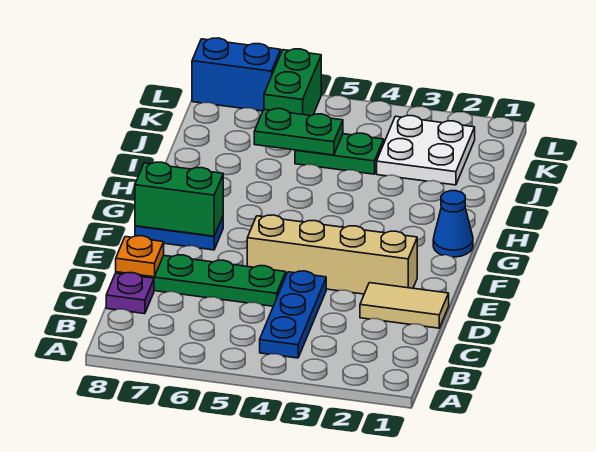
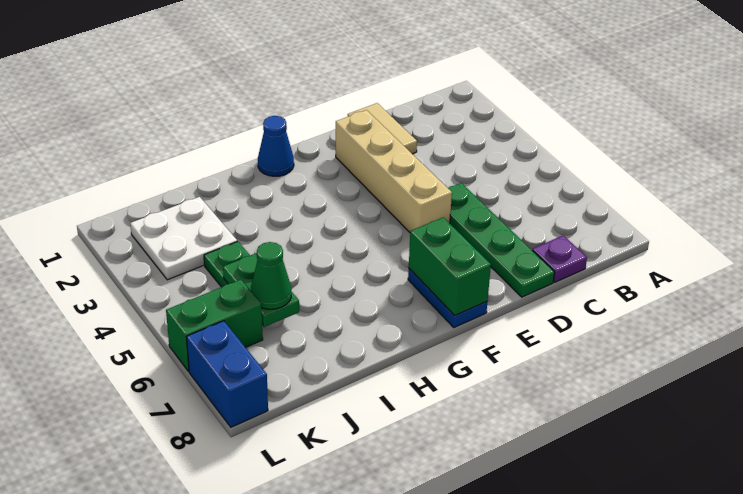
blue plate B4:D4 level 1 -> none
orange plate D8 level 2 -> none
none -> green cone J6 level 3

